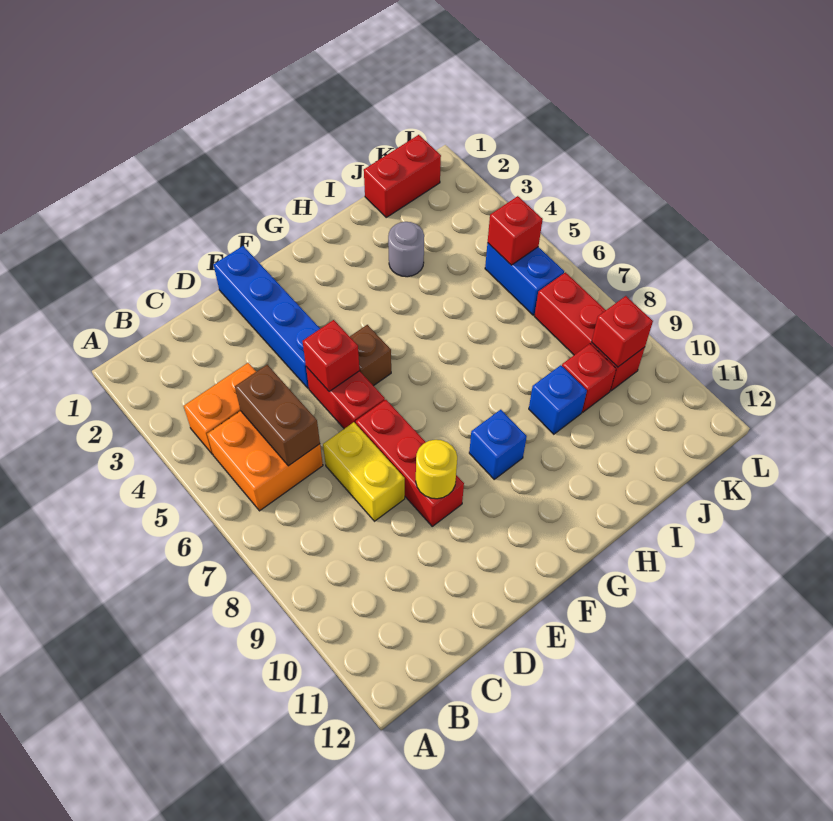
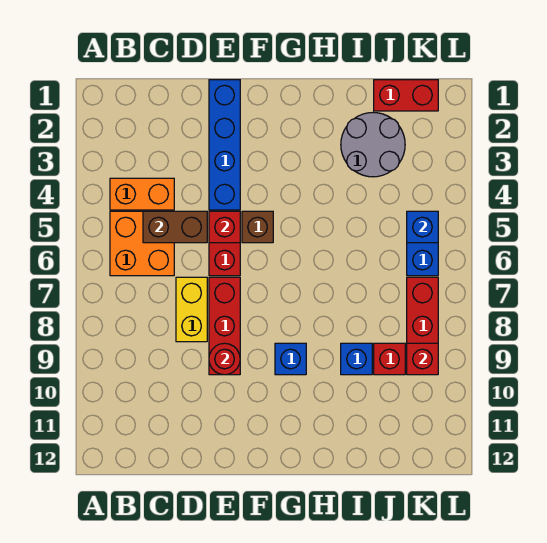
brown brick C5:C6 level 2 -> brown brick C5:D5 level 2
yellow round brick E9 level 2 -> red round brick E9 level 2
grey round brick I3 level 1 -> grey round brick I2:J3 level 1
red brick K5 level 2 -> blue brick K5 level 2

